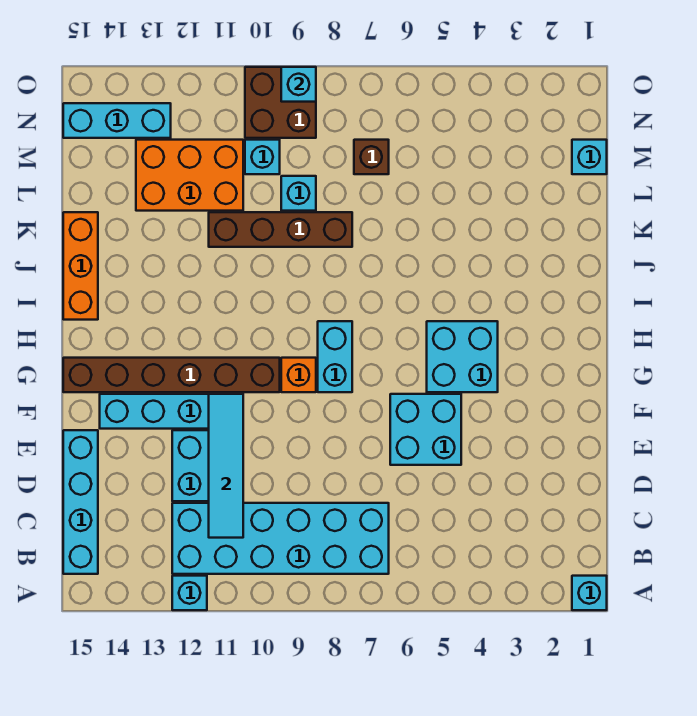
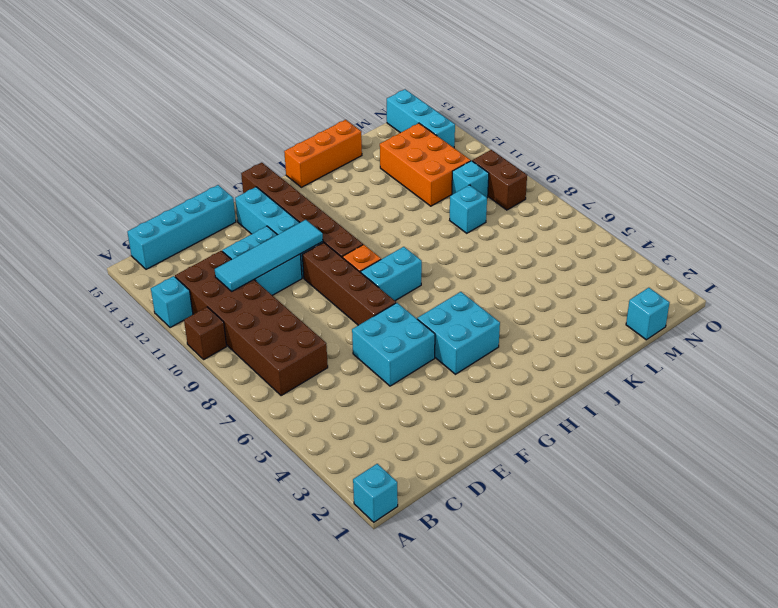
cyan brick B7:C12 level 1 -> brown brick B7:C12 level 1
brown brick K8:K11 level 1 -> brown brick F7:F10 level 1
brown brick M7 level 1 -> brown brick A10 level 1
brown brick N9:O10 level 1 -> brown brick N9:N10 level 1
cyan brick O9 level 2 -> none

